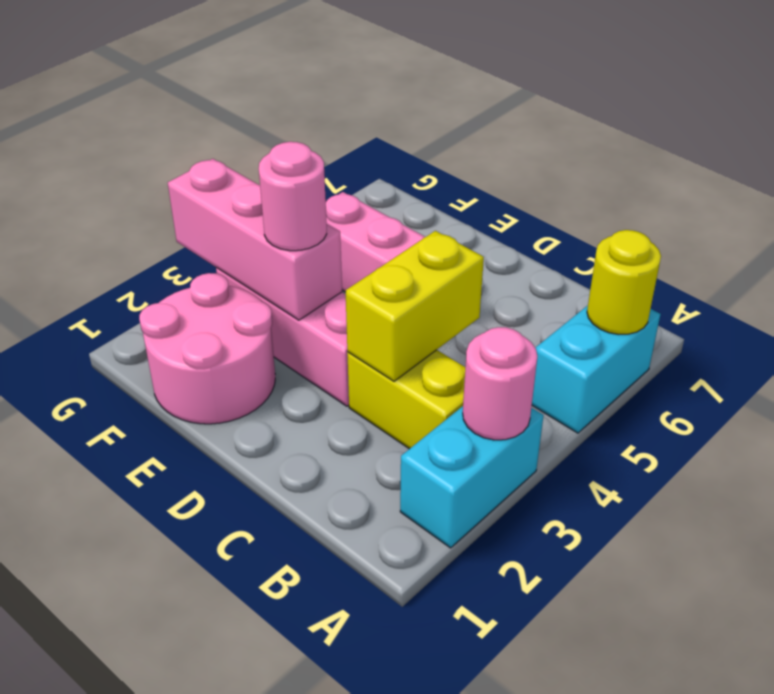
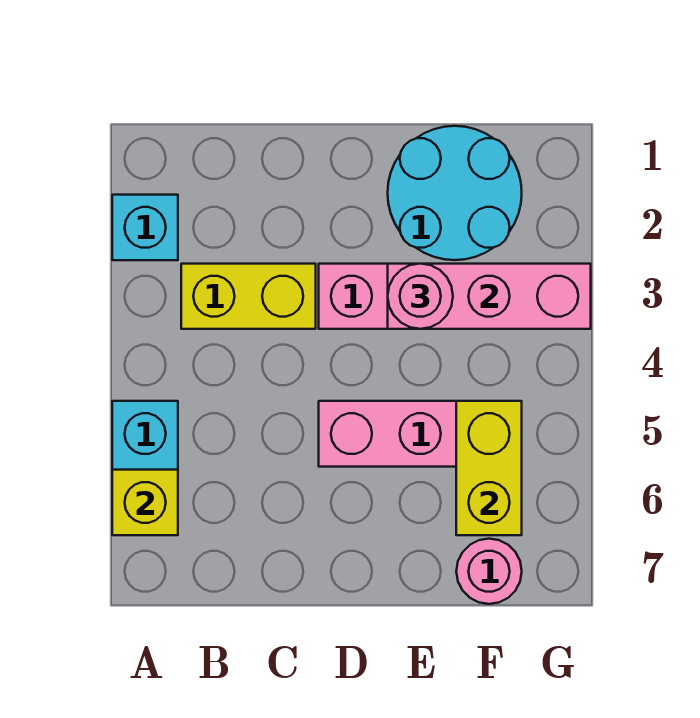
cyan brick A2:A3 level 1 -> cyan brick A2 level 1
pink round brick A3 level 2 -> pink round brick F7 level 1
yellow round brick A6 level 2 -> yellow brick A6 level 2
yellow brick C3:C4 level 2 -> yellow brick F5:F6 level 2
pink round brick E1:F2 level 1 -> cyan round brick E1:F2 level 1

